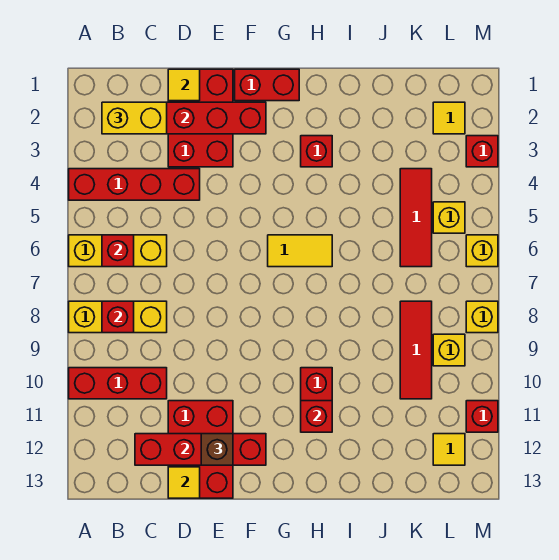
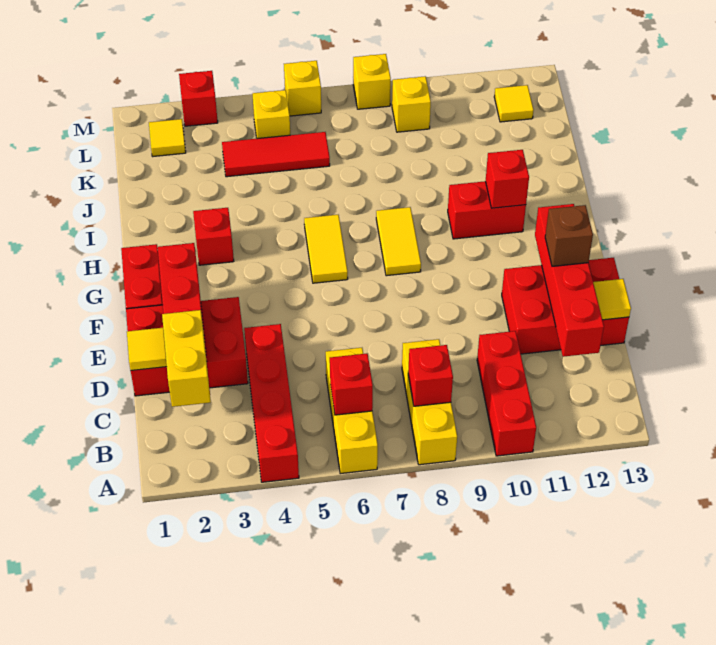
none -> yellow tile G8:H8 level 1
red tile K8:K10 level 1 -> none
red brick M11 level 1 -> none

